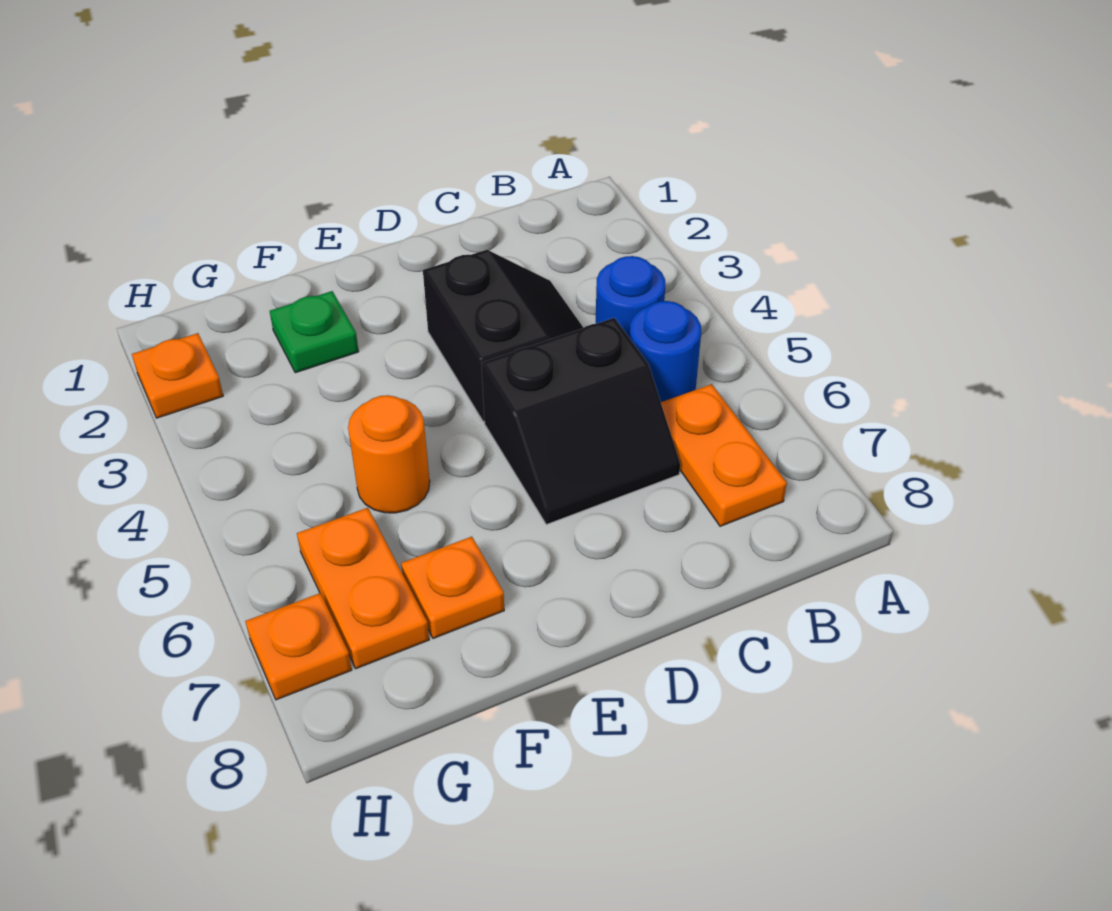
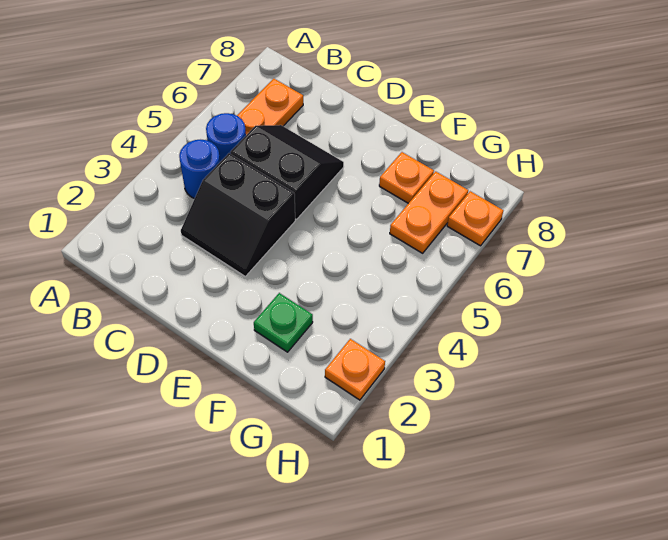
black slope C3:D4 level 1 top D -> black slope C3:D4 level 1 top 4
orange round brick F5 level 1 -> none

